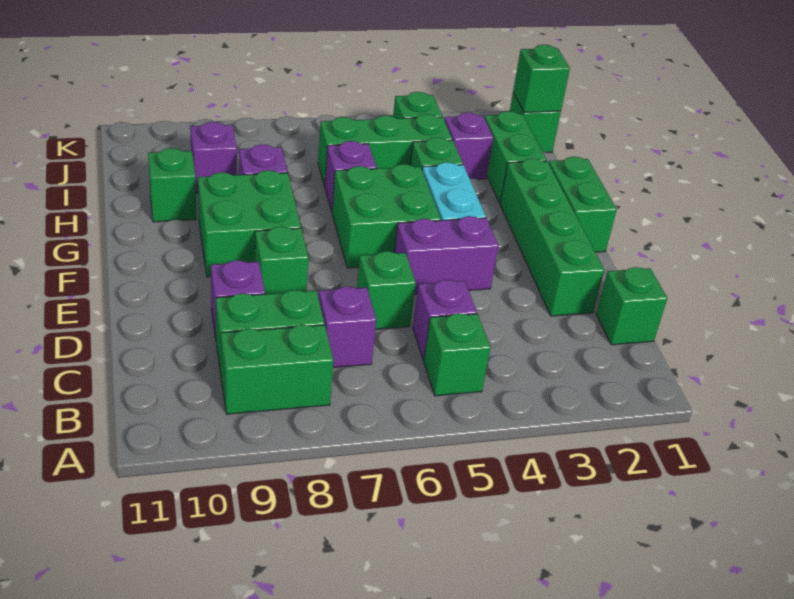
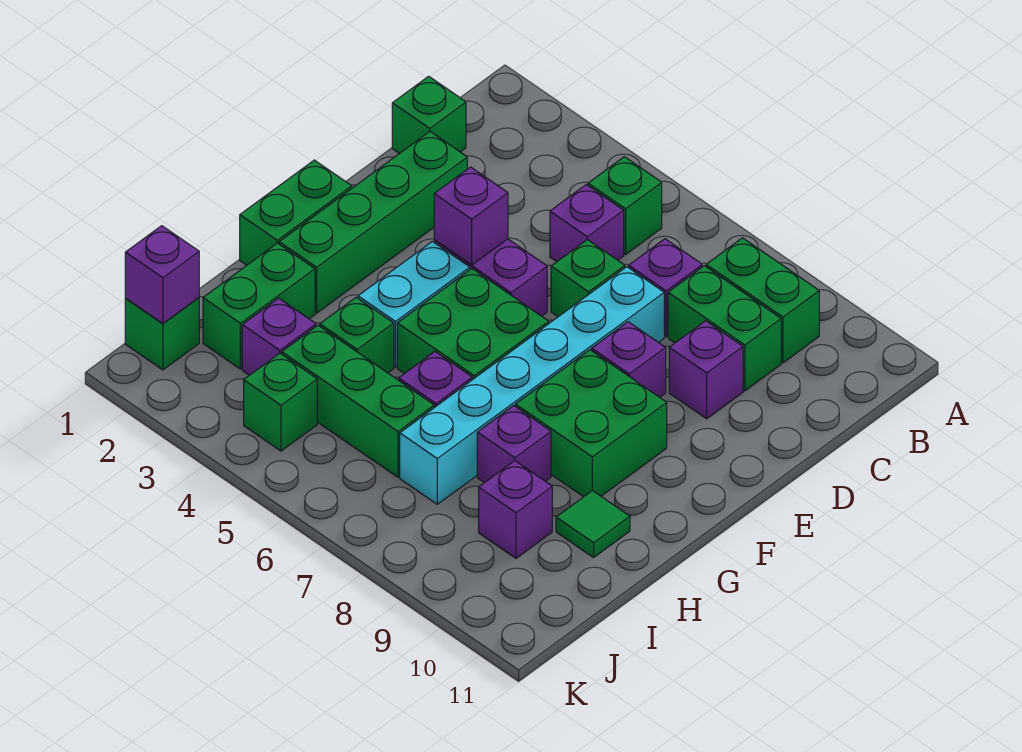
none -> cyan brick D7:I7 level 1
none -> purple brick E4 level 2
green brick E8 level 1 -> purple brick E8 level 1
green brick H10 level 1 -> green tile H10 level 1
green brick J1 level 2 -> purple brick J1 level 2

